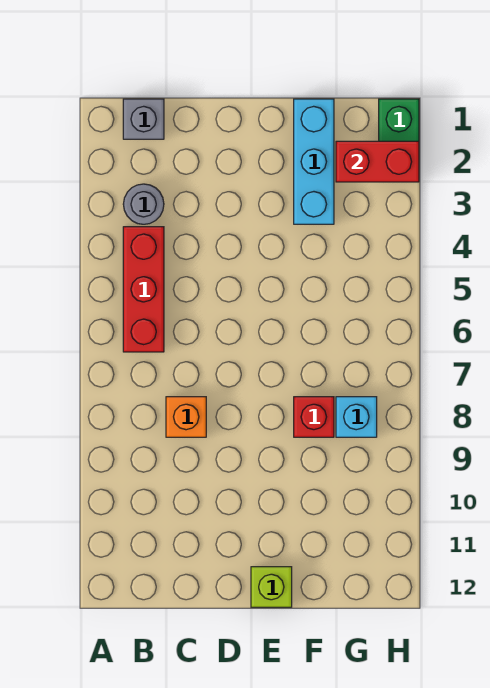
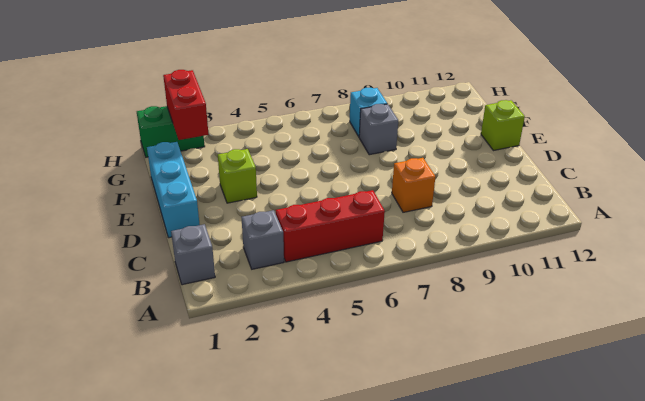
grey round brick B3 level 1 -> grey brick B3 level 1
none -> lime brick E3 level 1
cyan brick F1:F3 level 1 -> cyan brick D1:F1 level 1
red brick F8 level 1 -> grey brick F8 level 1

